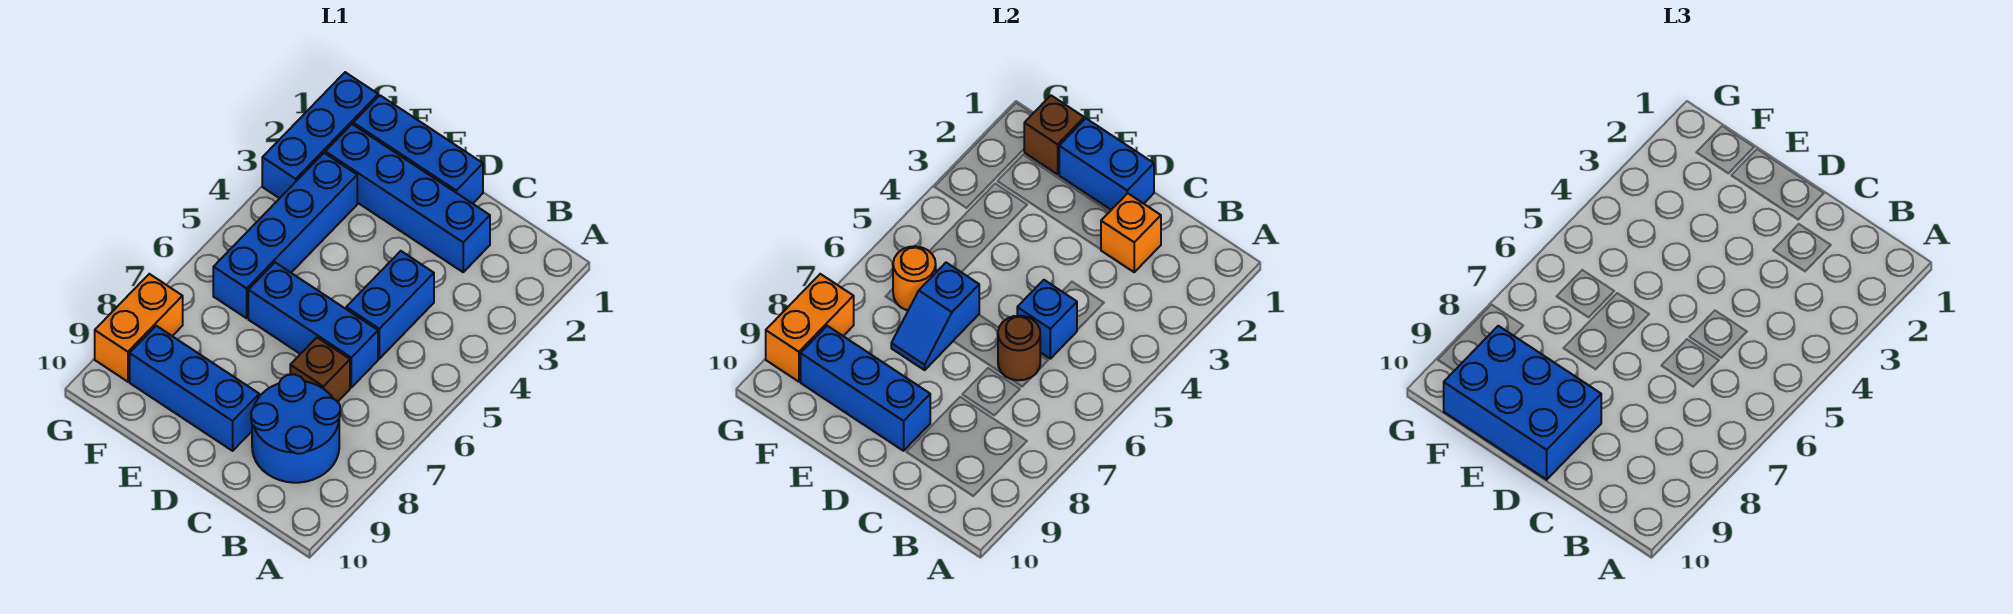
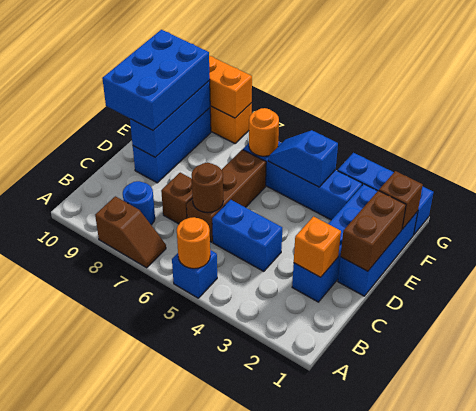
none -> orange round brick A5 level 2
none -> brown slope A7:A8 level 1 top 8
blue round brick B8:C9 level 1 -> blue round brick B8 level 1
blue brick C5 level 2 -> blue brick A5 level 1
blue brick C6:E6 level 1 -> brown brick C6:E6 level 1
blue brick D1:E1 level 2 -> brown brick D1:E1 level 2
blue slope E6:E7 level 2 top 6 -> blue slope F4:F5 level 2 top 4

